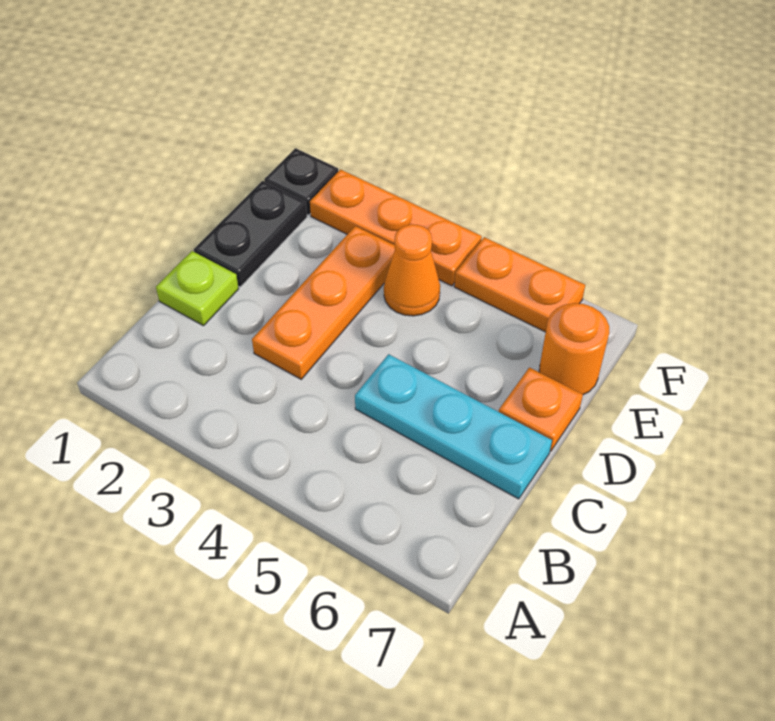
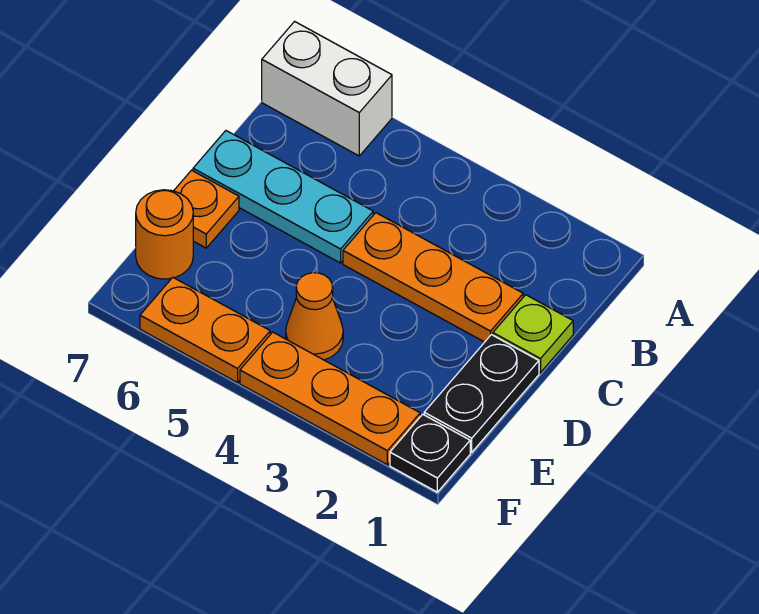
none -> white brick A6:A7 level 1
orange plate C3:E3 level 1 -> orange plate C2:C4 level 1

